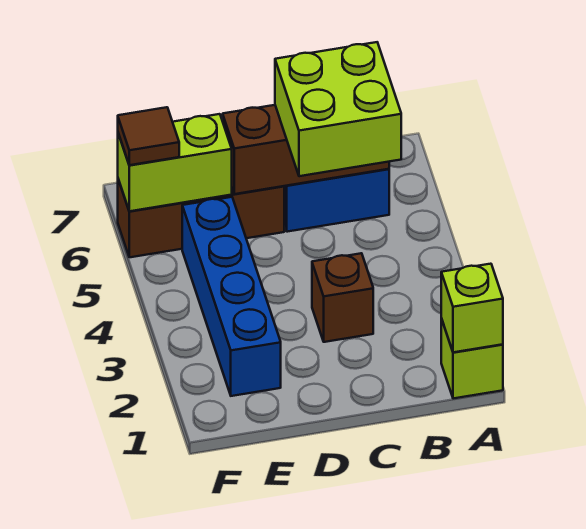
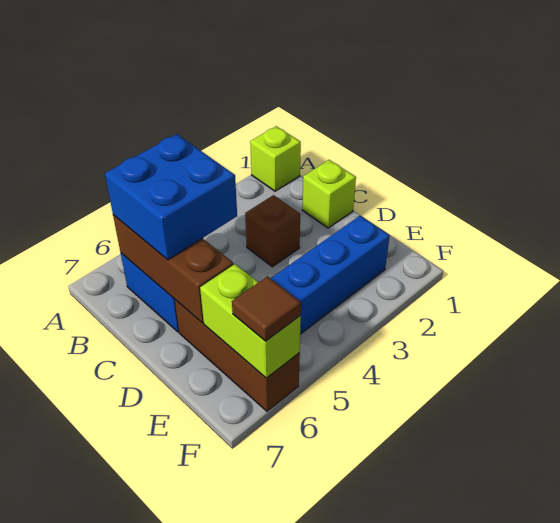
lime brick A1 level 2 -> lime brick C1 level 1
lime brick B5:C6 level 3 -> blue brick B5:C6 level 3

